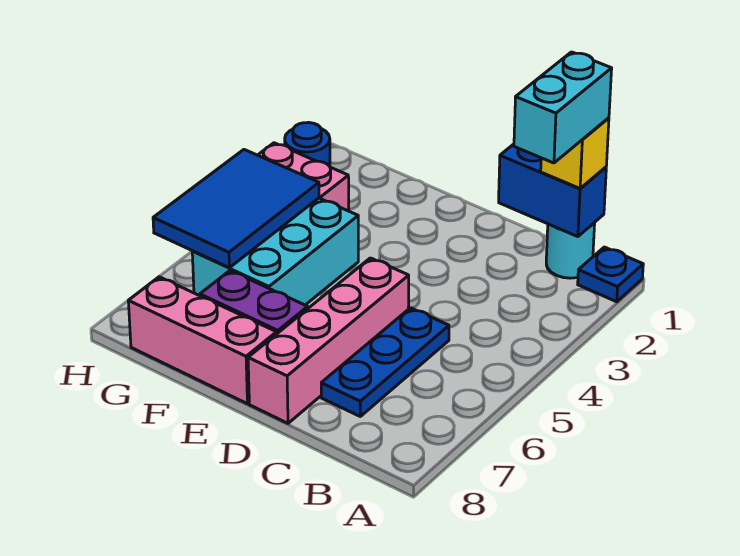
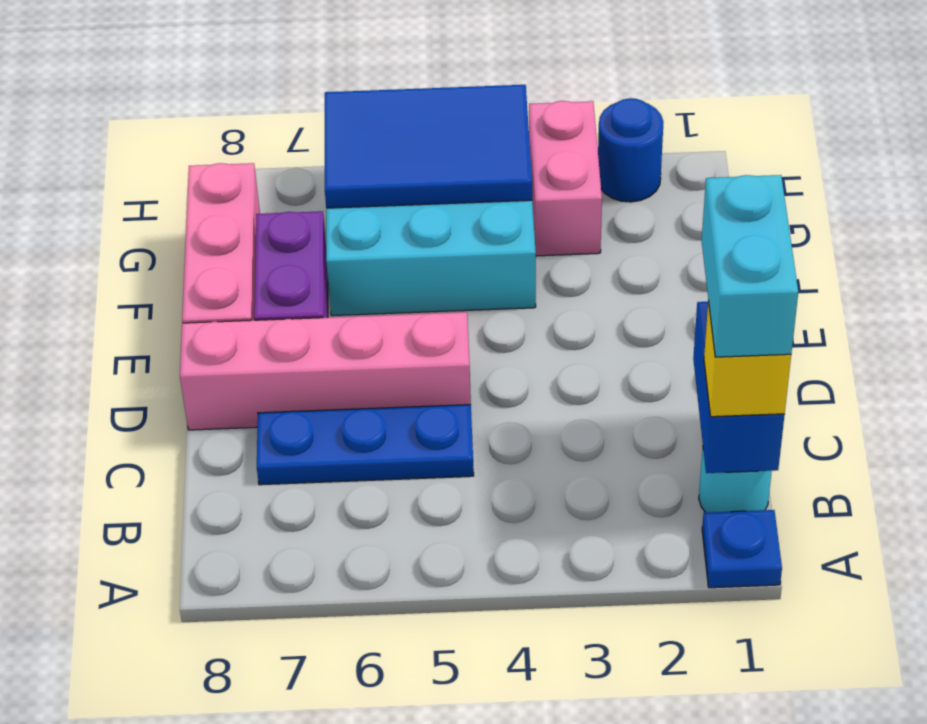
cyan brick B1:B2 level 4 -> cyan brick B1:C1 level 4

